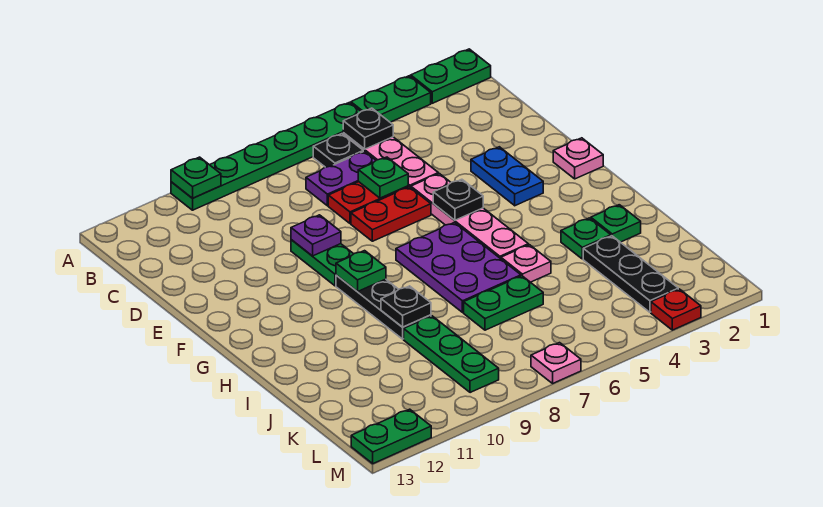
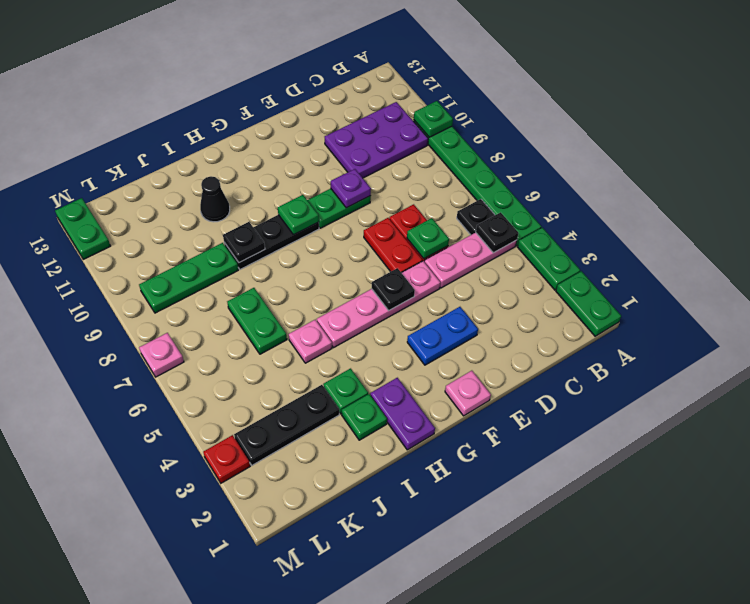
purple plate C6:C7 level 1 -> purple plate H1:H2 level 1
purple plate G6:I7 level 1 -> purple plate B10:D11 level 1
none -> black cone I11 level 1

